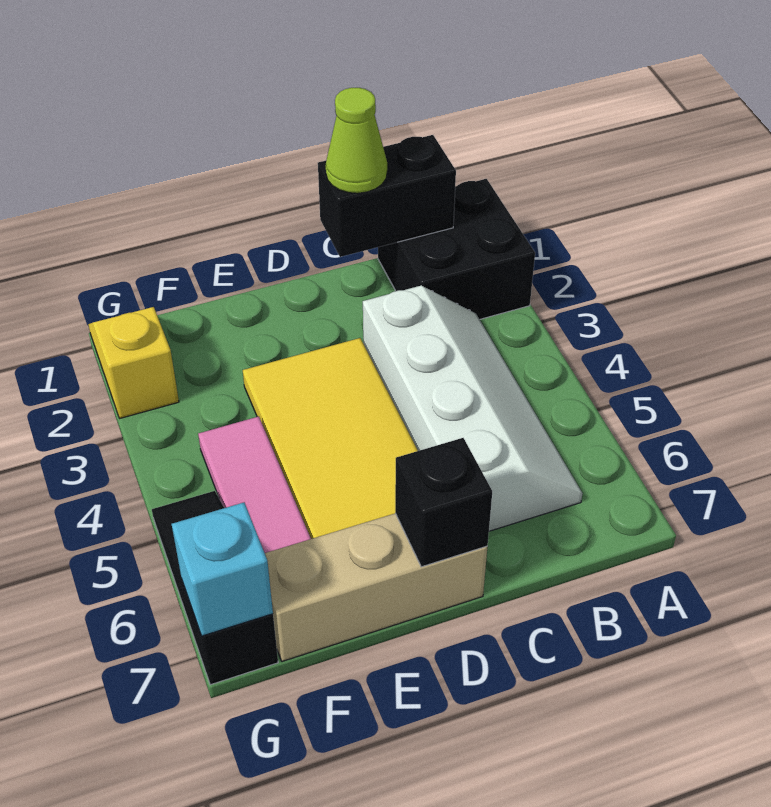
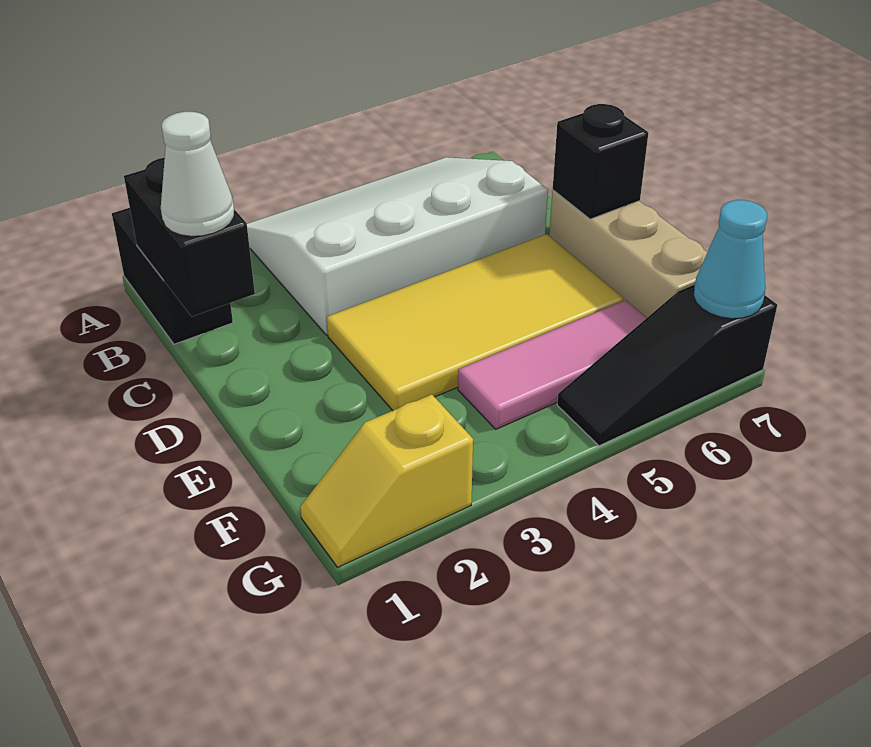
black brick A1:B2 level 1 -> black brick A1:B1 level 1
white slope B3:C6 level 1 top C -> white slope A3:C6 level 1 top C
lime cone C1 level 3 -> white cone C1 level 3
cyan brick G7 level 2 -> cyan cone G7 level 2

